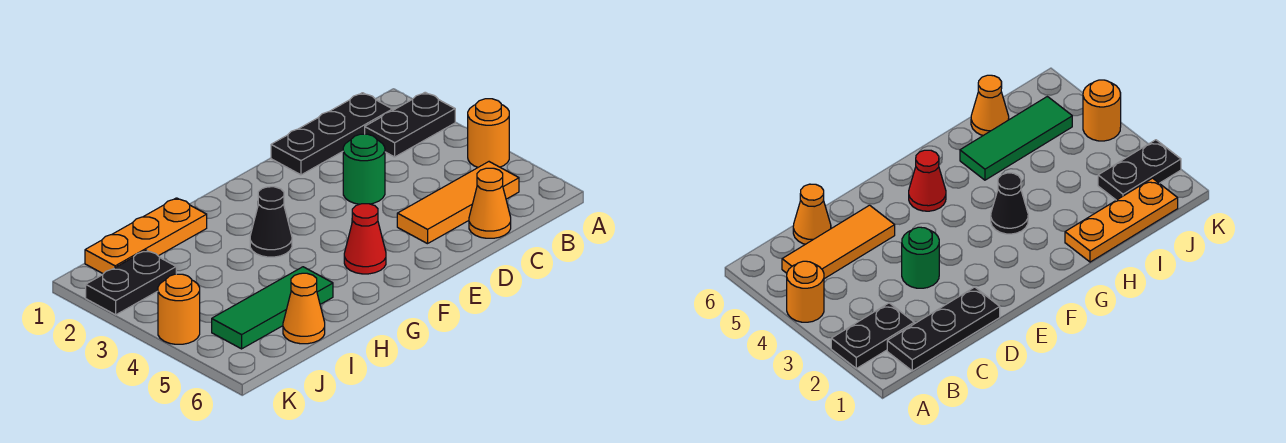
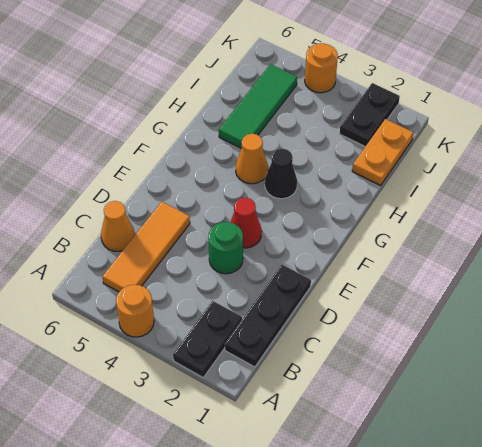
red cone F5 level 1 -> red cone E3 level 1
orange plate H1:J1 level 1 -> orange plate I1:J1 level 1
orange cone I6 level 1 -> orange cone G4 level 1

